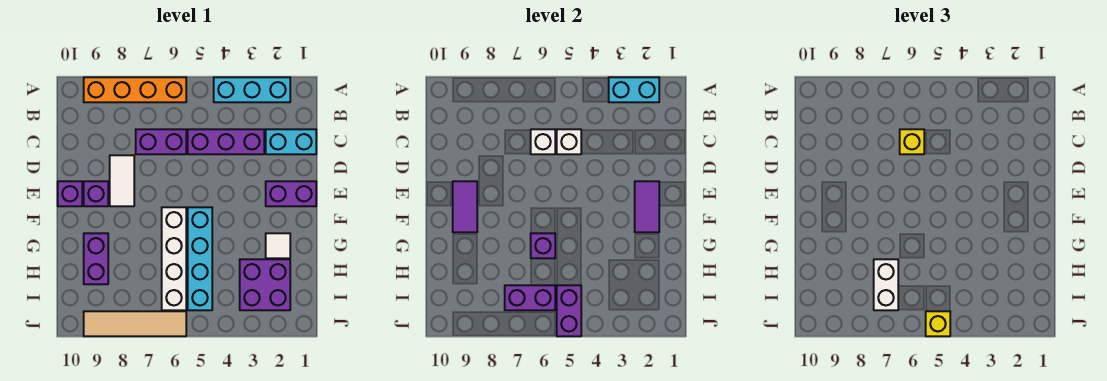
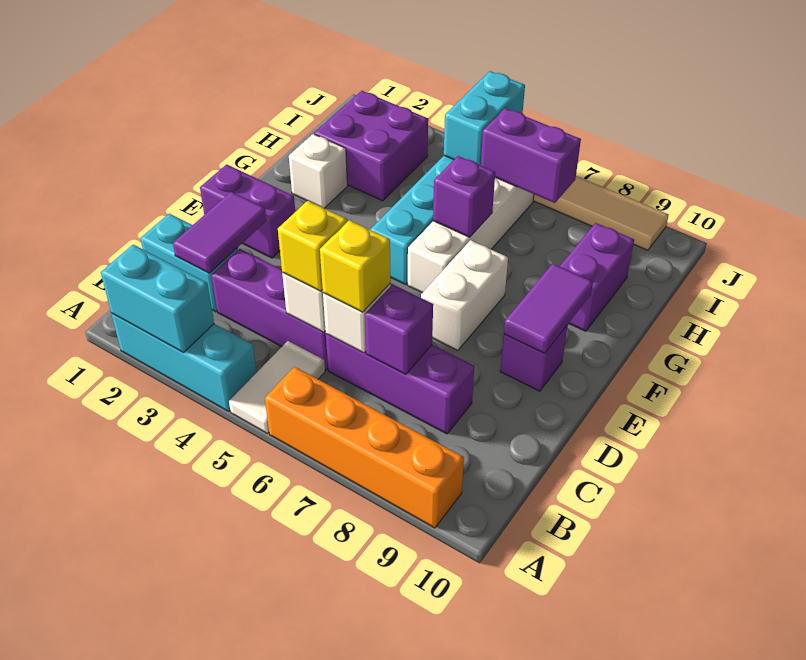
purple brick C6:C7 level 1 -> purple brick C6:C8 level 1
white tile D8:E8 level 1 -> white tile A5:B5 level 1
purple tile E2:F2 level 2 -> purple tile C2:D2 level 2
purple brick E10 level 1 -> purple brick C7 level 2
white tile G2 level 1 -> white brick G2 level 1
white brick H7:I7 level 3 -> white brick E7:F7 level 1
purple brick I5:J5 level 2 -> cyan brick I5:J5 level 2
yellow brick J5 level 3 -> yellow brick C5 level 3

